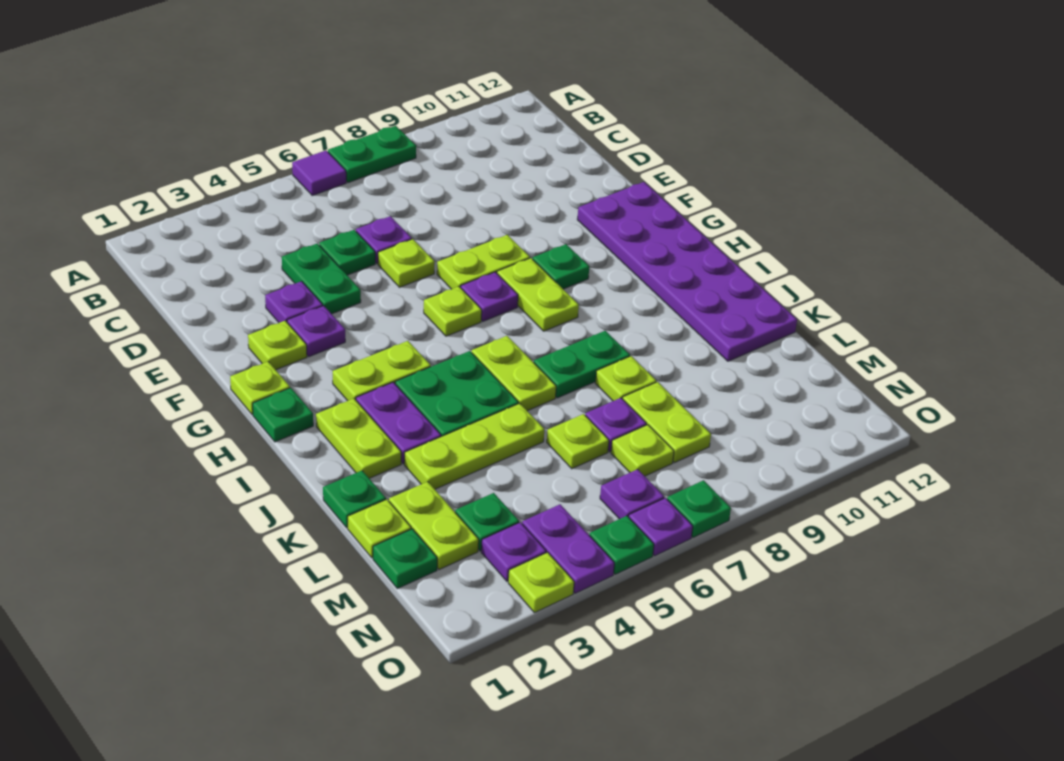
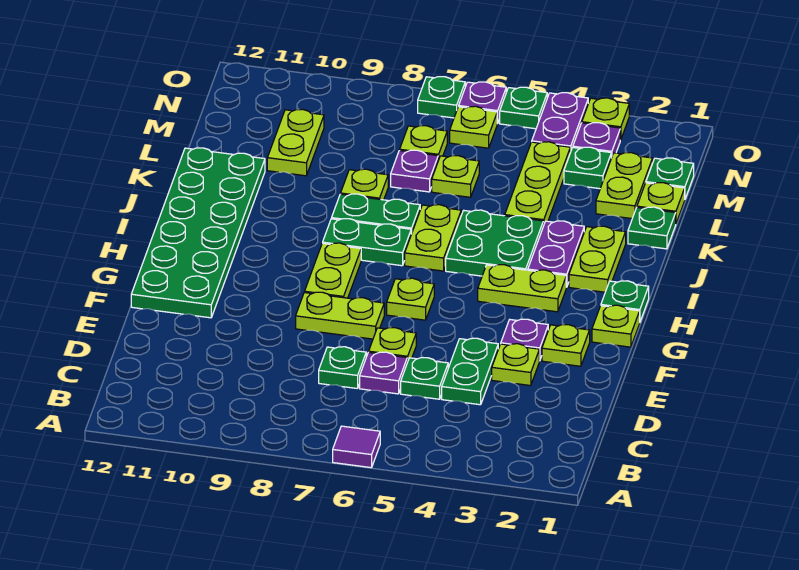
green plate A7:A8 level 1 -> green plate I7:I8 level 1
purple plate E3 level 1 -> lime plate E3 level 1
purple plate F11:K12 level 1 -> green plate F11:K12 level 1
purple plate G7 level 1 -> none
green plate G9 level 1 -> green plate D7 level 1
lime plate K3:K5 level 1 -> lime plate K4:M4 level 1
lime plate L8:M8 level 1 -> lime plate L10:M10 level 1
purple plate N6 level 1 -> lime plate N6 level 1

